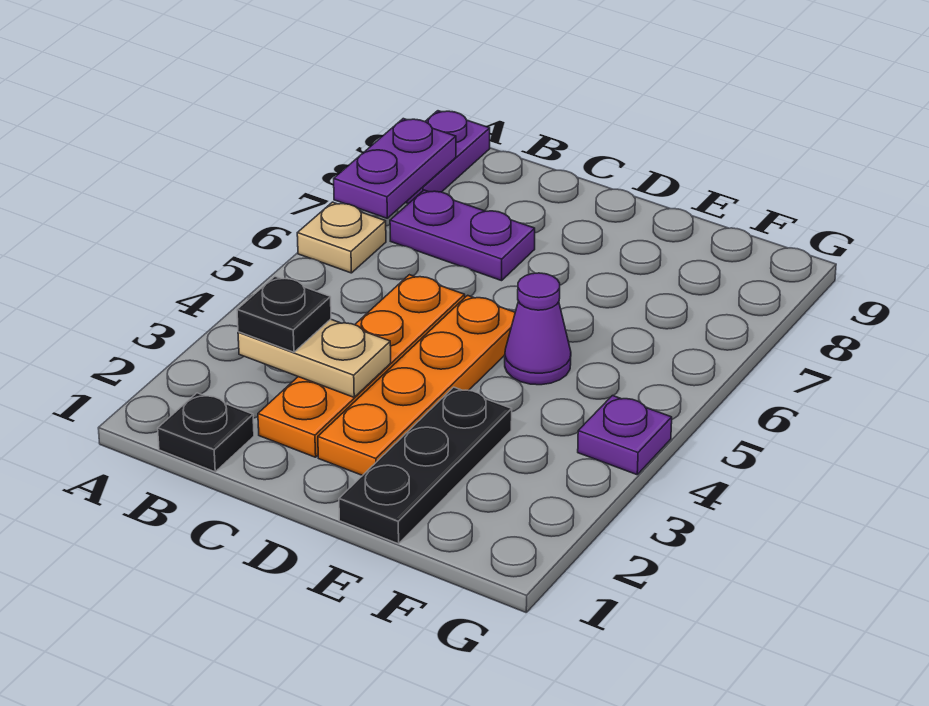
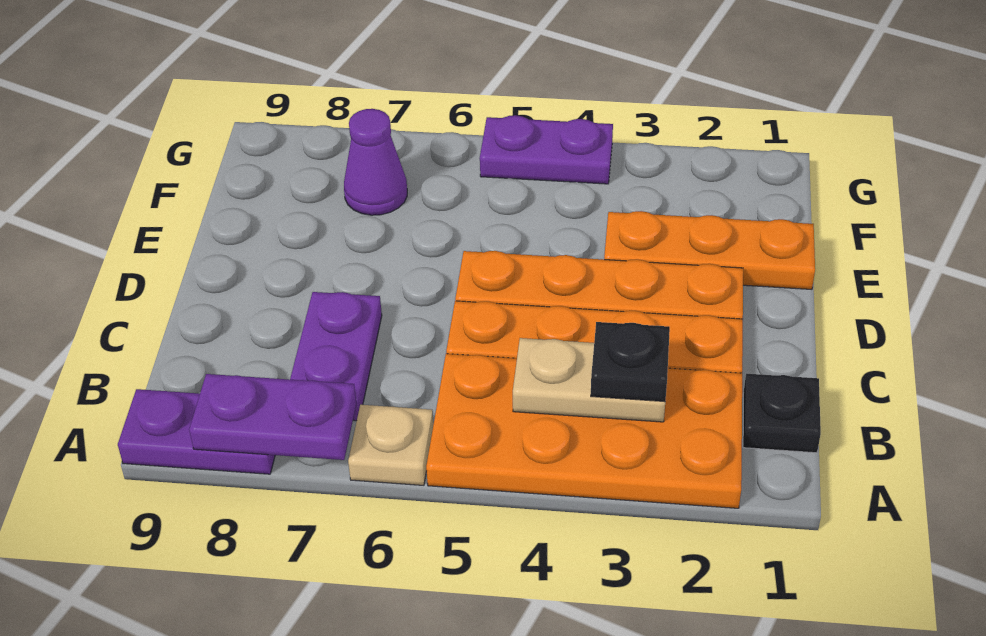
none -> orange plate A2:B5 level 1
tan plate B3:C3 level 2 -> tan plate B3:B4 level 2
black plate E1:E3 level 1 -> orange plate E1:E3 level 1
purple cone E5 level 1 -> purple cone F7 level 1
purple plate G4 level 1 -> purple plate G4:G5 level 1

